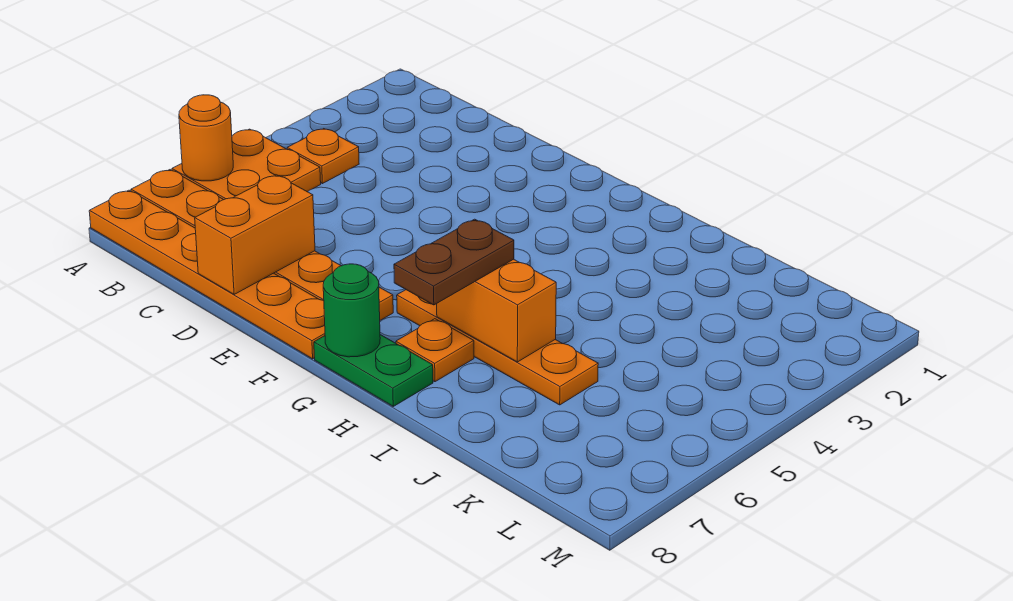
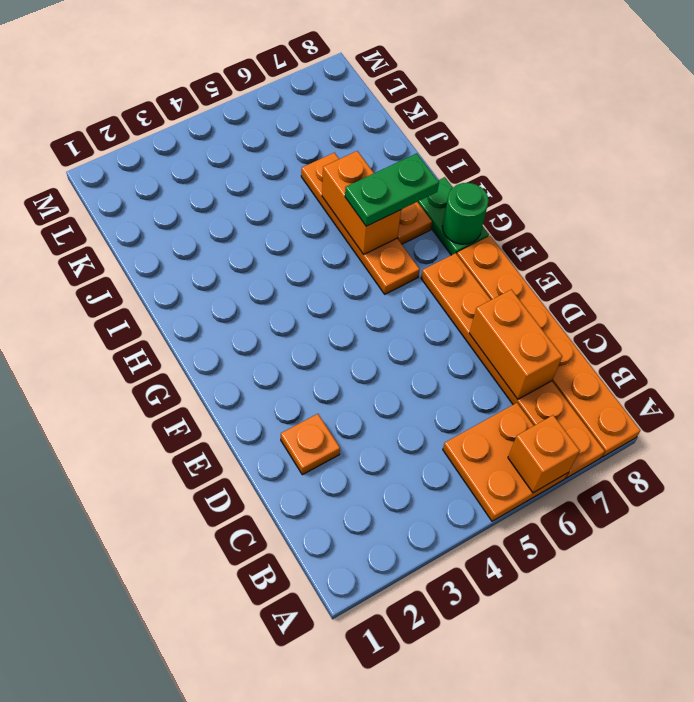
orange round brick A6 level 2 -> orange brick A6 level 2
orange plate B4 level 1 -> orange plate D2 level 1
orange brick D7:D8 level 2 -> orange brick C7:D7 level 2
brown plate H6:H7 level 3 -> green plate H6:H7 level 3

